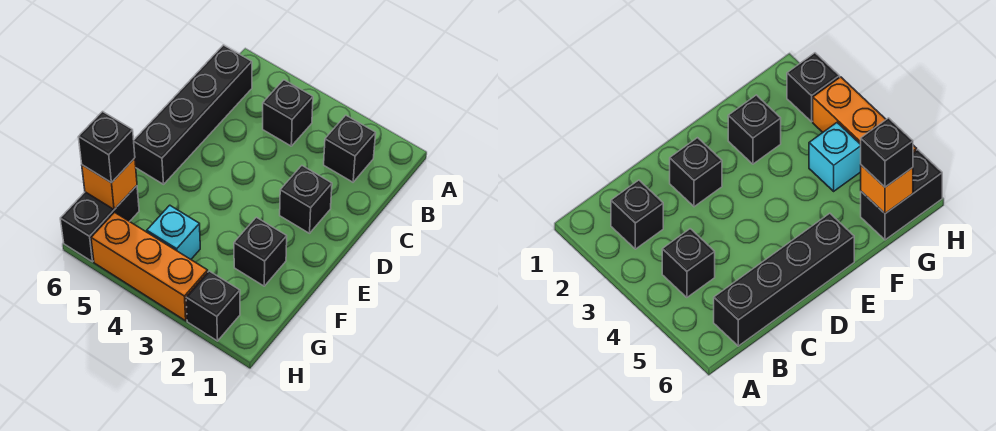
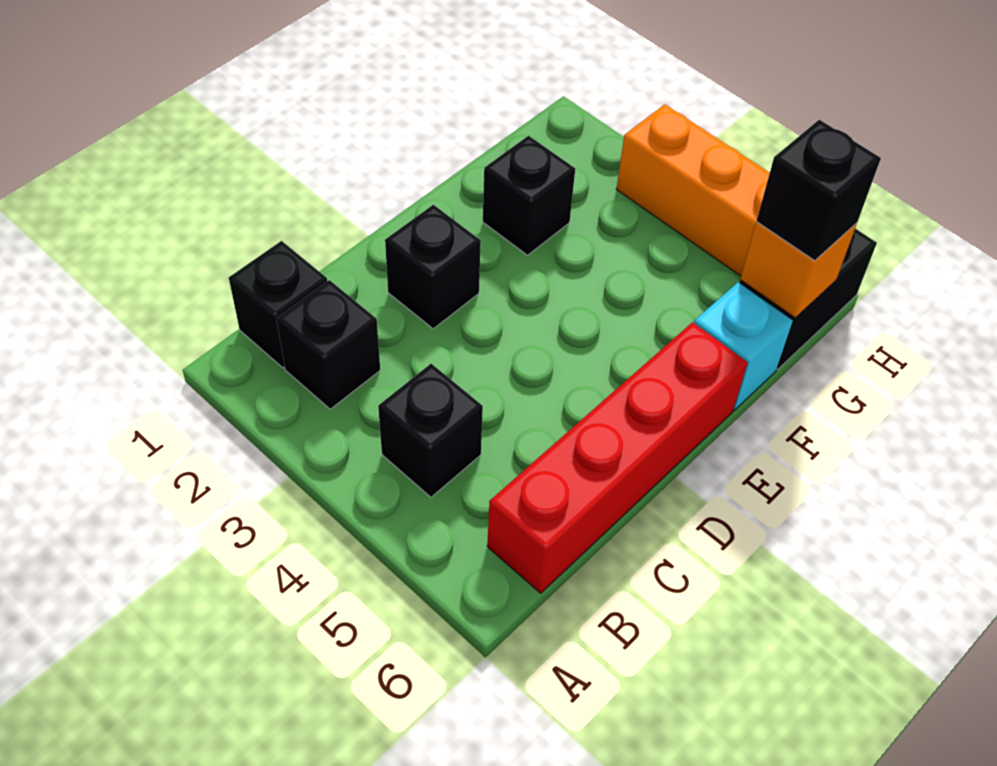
black brick B6:E6 level 1 -> red brick B6:E6 level 1
cyan brick G4 level 1 -> cyan brick F6 level 1
black brick H2 level 1 -> black brick B1 level 1

